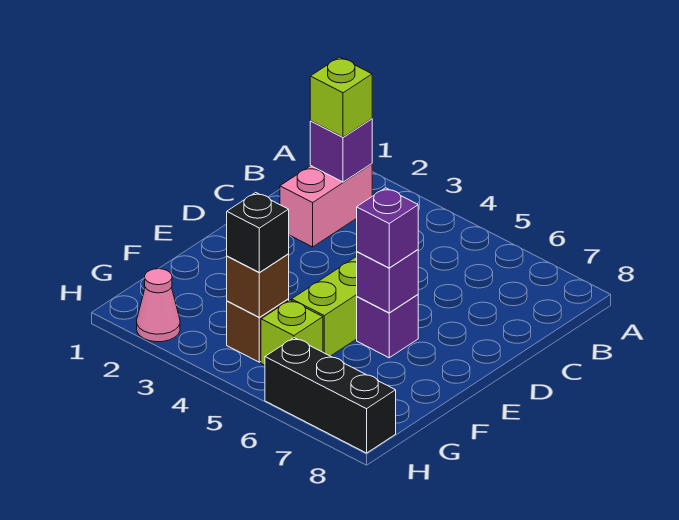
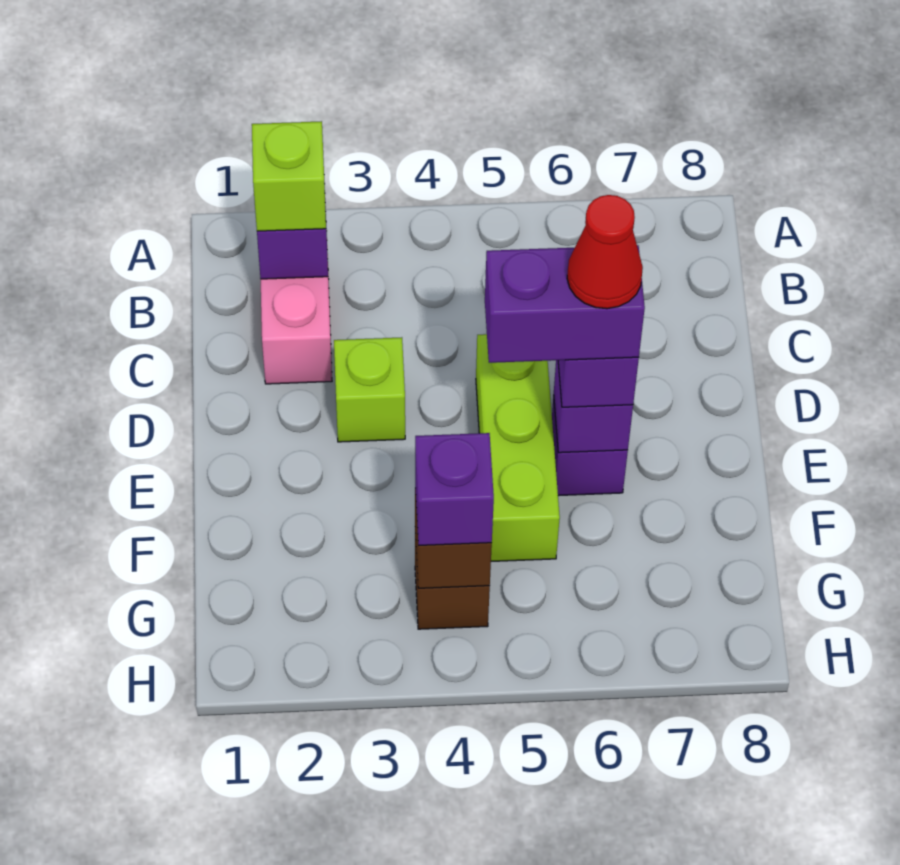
none -> purple brick E5:E6 level 4
none -> red cone E6 level 5
black brick G4 level 3 -> purple brick G4 level 3
lime brick G5 level 1 -> lime brick D3 level 1
pink cone H2 level 1 -> none
black brick H6:H8 level 1 -> none

